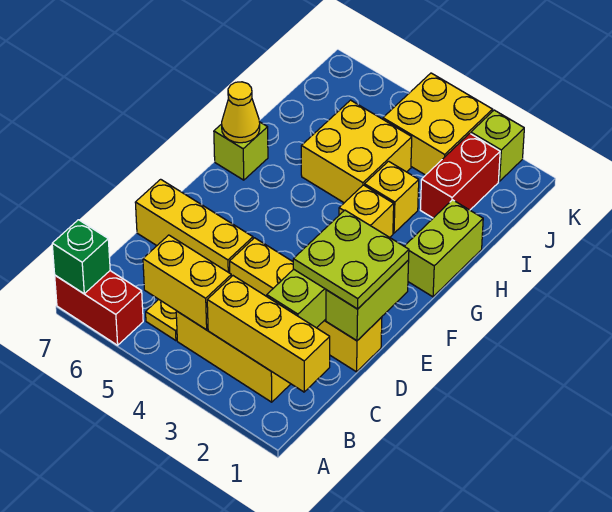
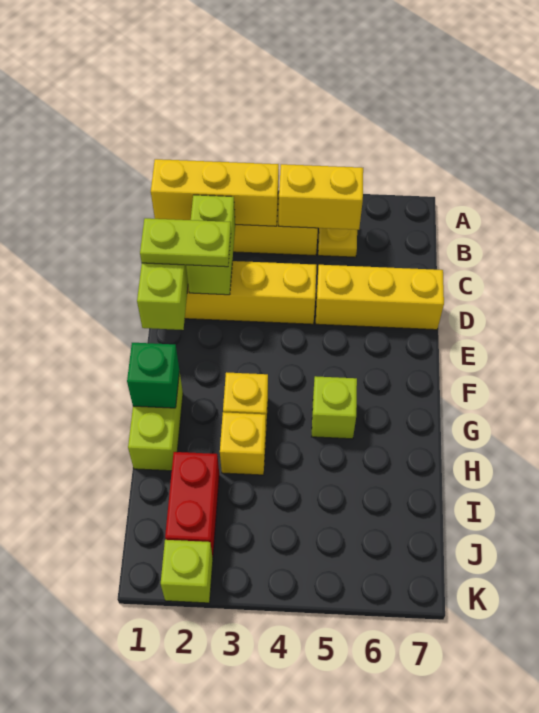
red brick A6:A7 level 1 -> none
green brick A7 level 2 -> green brick G1 level 2
lime plate D1:E2 level 3 -> lime plate D1:D2 level 3
lime brick G7 level 1 -> lime brick G5 level 1
yellow cone G7 level 2 -> none
yellow brick H4:I5 level 1 -> none
yellow brick J3:K4 level 1 -> none

